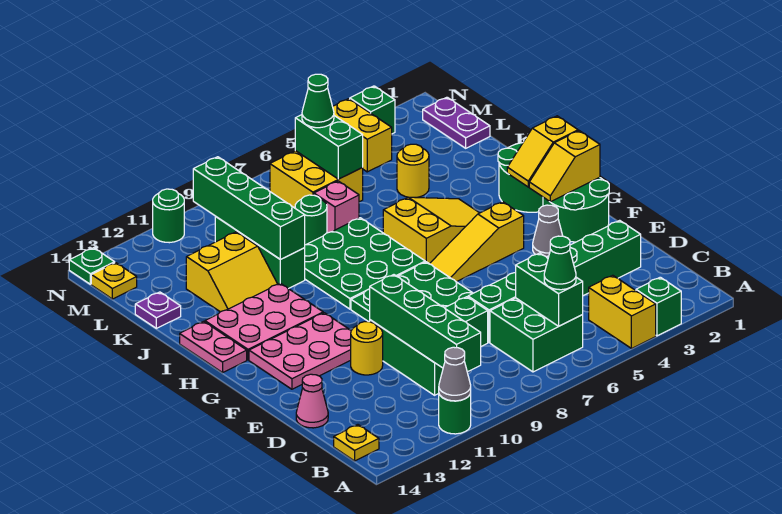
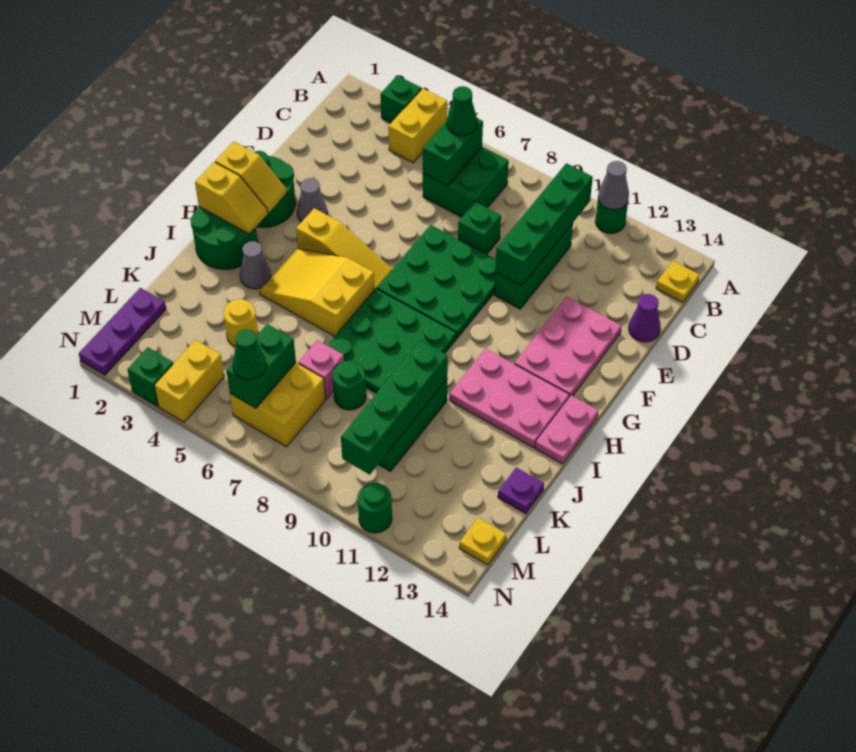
green brick D2:D7 level 1 -> none
pink cone D14 level 1 -> purple cone D14 level 1
yellow round brick E11 level 1 -> none
pink plate F11:G13 level 1 -> pink plate E12:G13 level 1
none -> grey cone I3 level 1
yellow slope J11:K12 level 1 top K -> none
purple plate L1:M1 level 1 -> purple plate L1:N1 level 1
green plate N14 level 1 -> none

